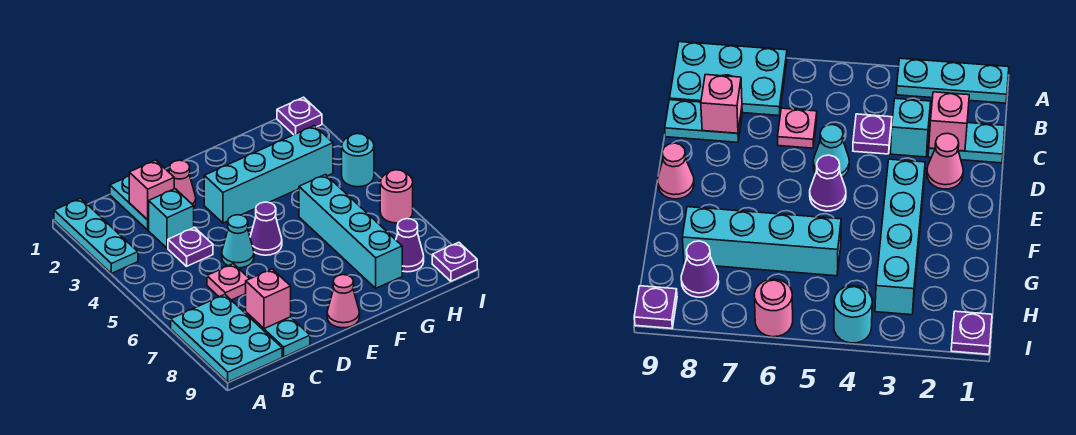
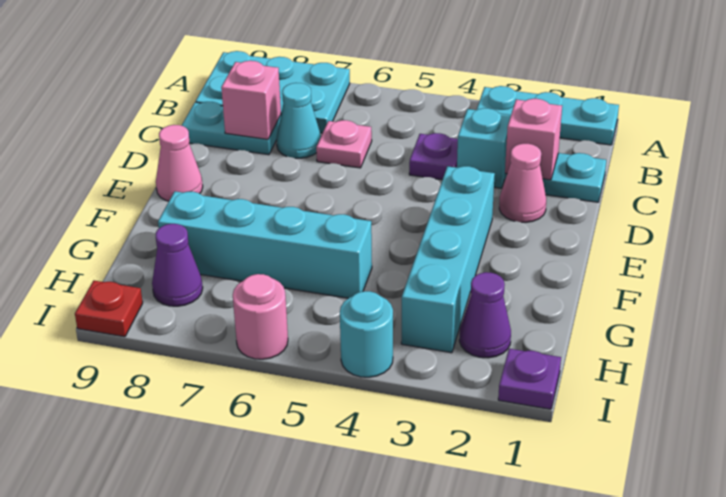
cyan cone D5 level 1 -> cyan cone C7 level 1
purple cone E5 level 1 -> purple cone H2 level 1
purple plate I9 level 1 -> red plate I9 level 1

